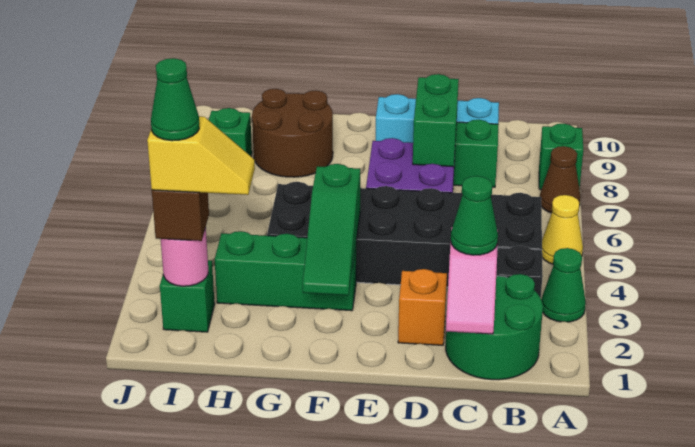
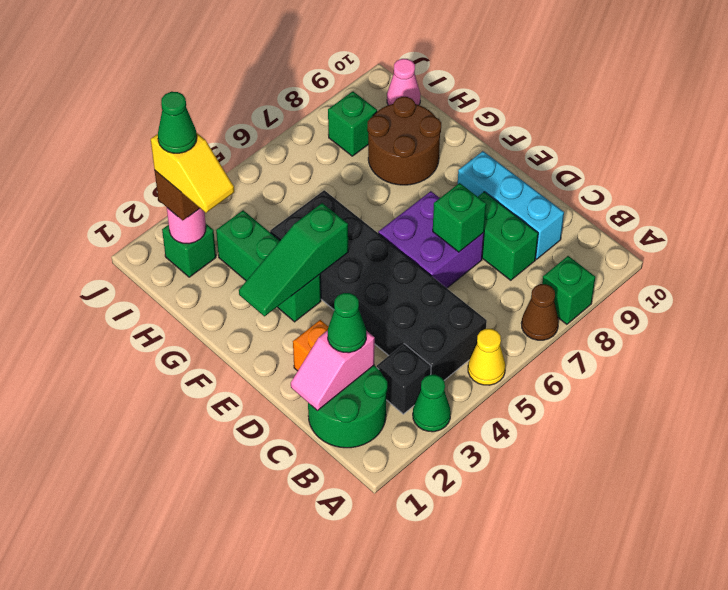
green brick D7:D8 level 2 -> green brick D7 level 2
none -> pink cone I10 level 1

